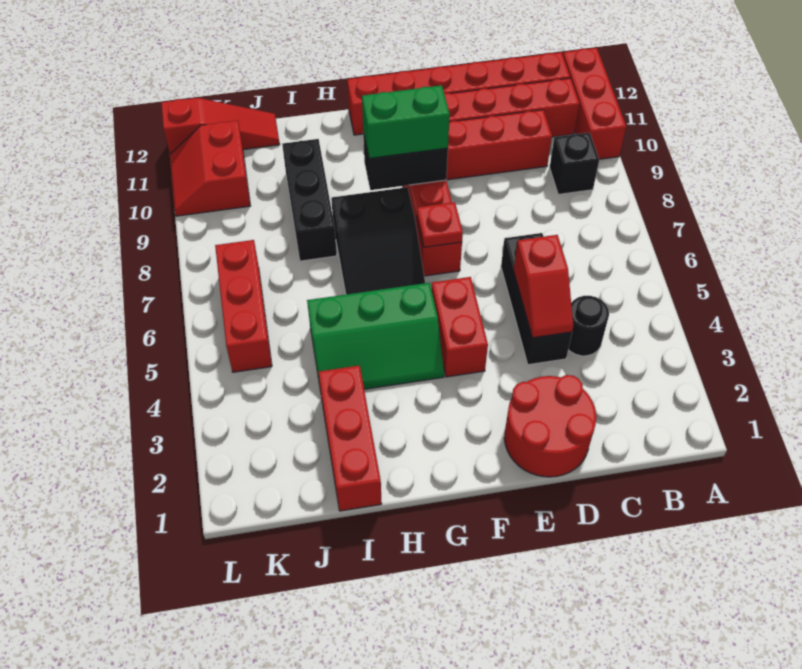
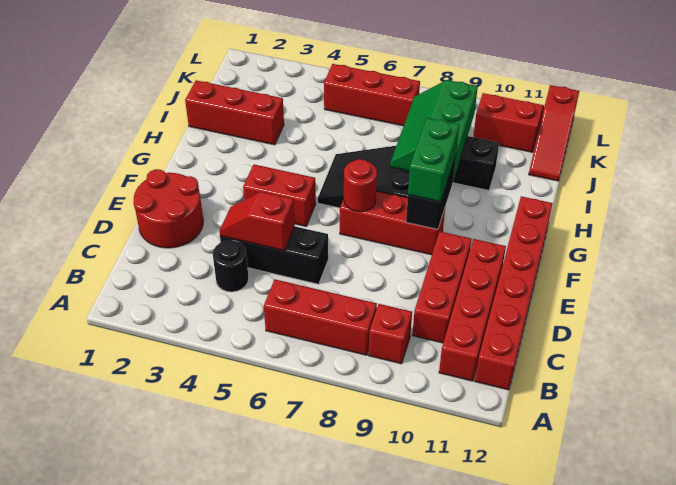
red brick A10:A12 level 1 -> red brick B6:B8 level 1
black brick B9 level 1 -> red brick B9 level 1
red plate F7 level 2 -> red round brick F7 level 2
green slope G4:I5 level 1 top 5 -> green slope H8:J9 level 2 top 9

